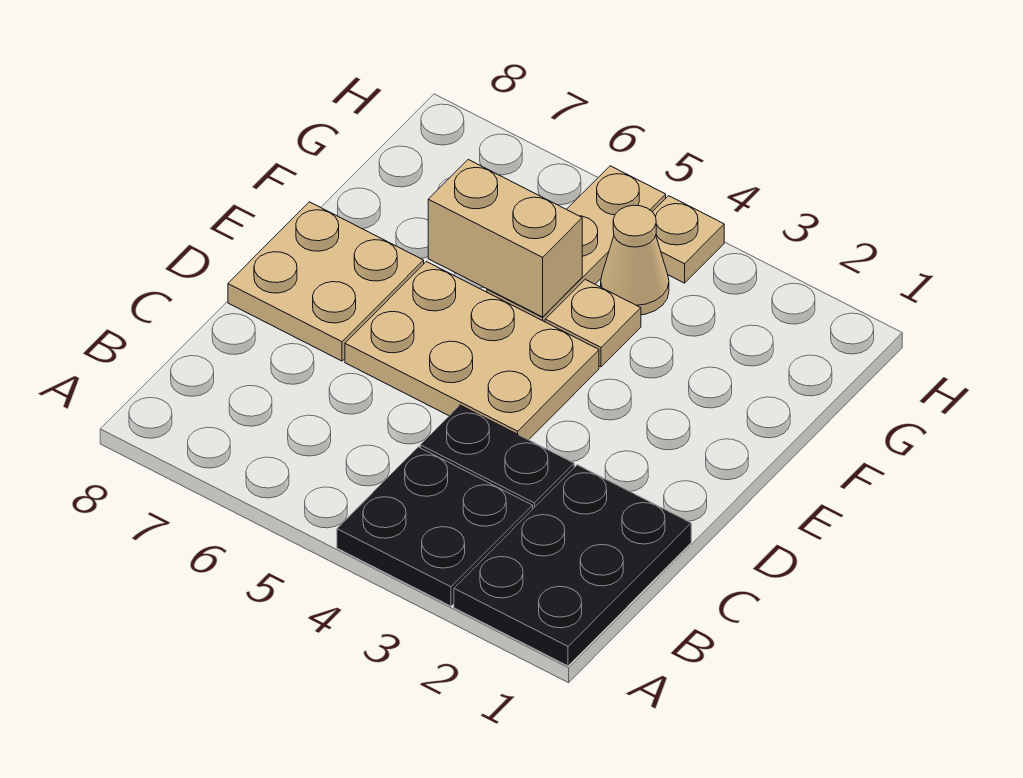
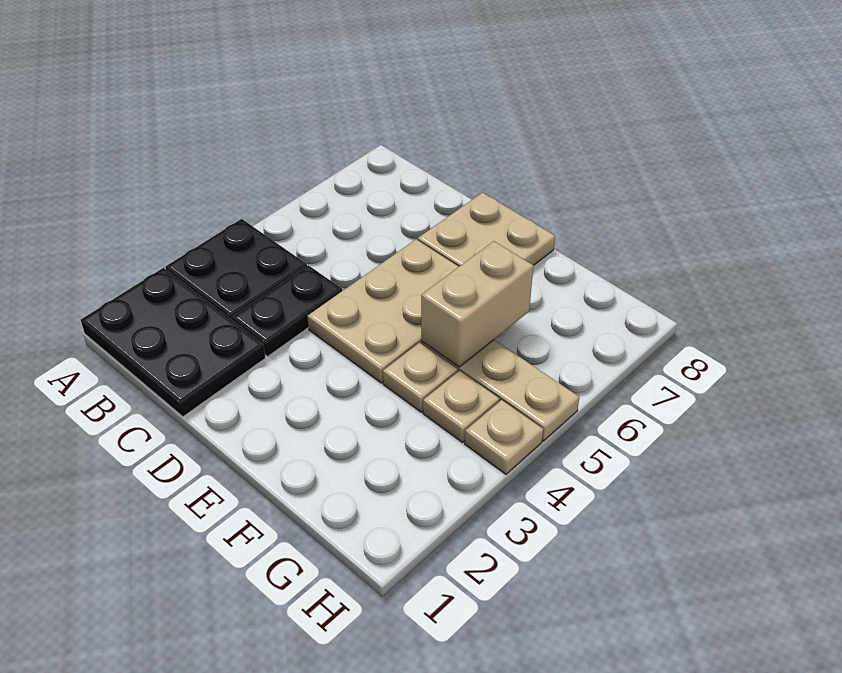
tan cone G4 level 1 -> tan plate G4 level 1

